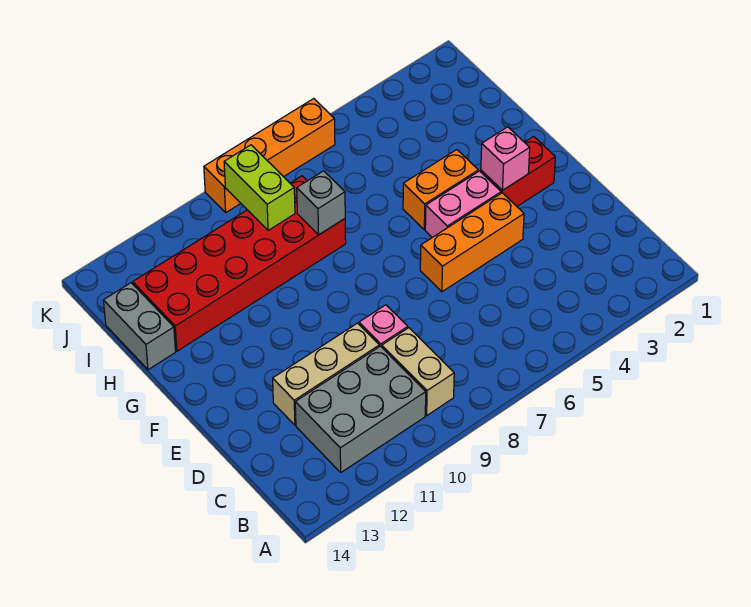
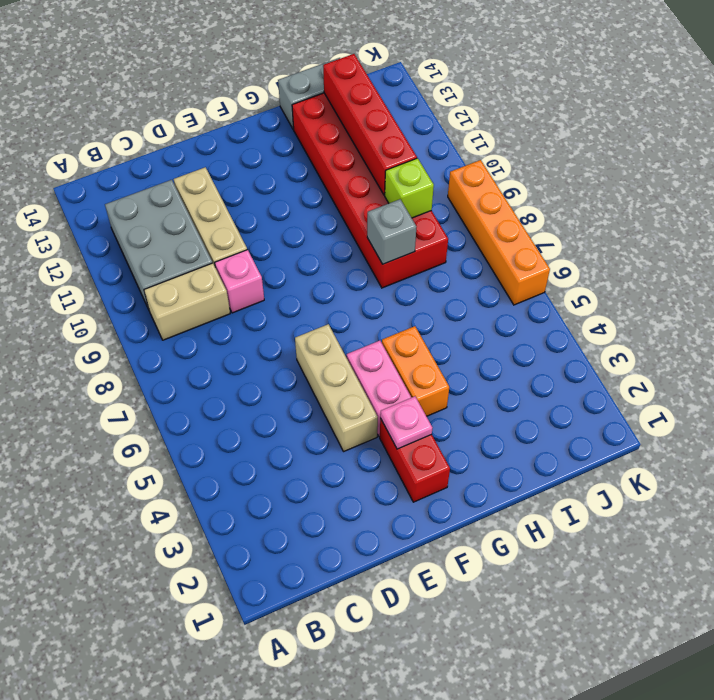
orange brick E4:E6 level 1 -> tan brick E4:E6 level 1
pink brick F3 level 2 -> pink plate F3 level 2
lime brick I9:J9 level 2 -> lime brick I9 level 2
none -> red brick I10:I13 level 2

